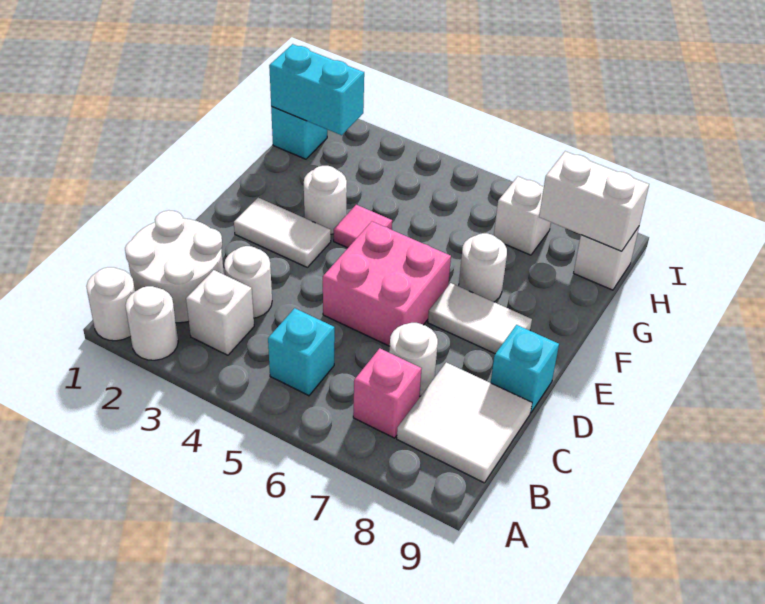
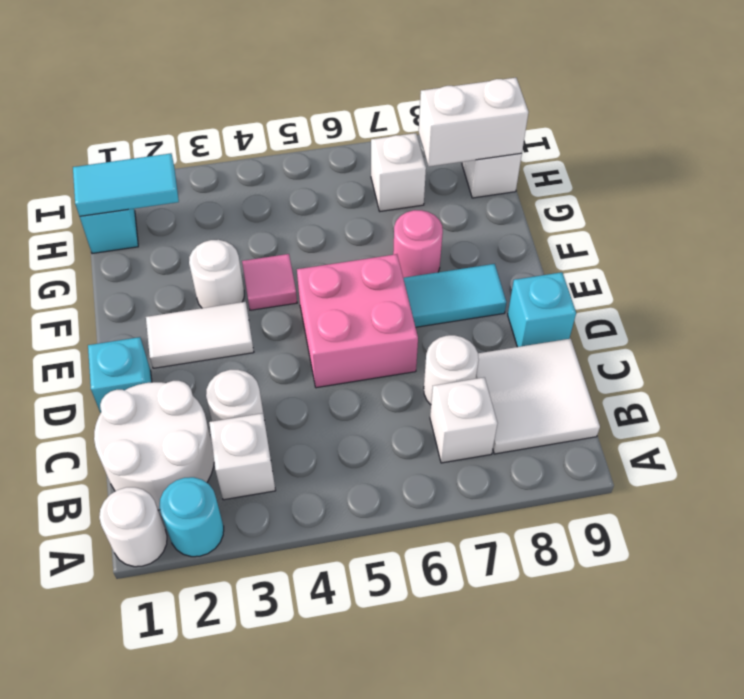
white round brick A2 level 1 -> cyan round brick A2 level 1
cyan brick B5 level 1 -> cyan brick D1 level 1
pink brick B7 level 1 -> white brick B7 level 1
white tile E7:E8 level 1 -> cyan tile E7:E8 level 1
white round brick F7 level 1 -> pink round brick F7 level 1
cyan brick H1:H2 level 2 -> cyan tile H1:H2 level 2

